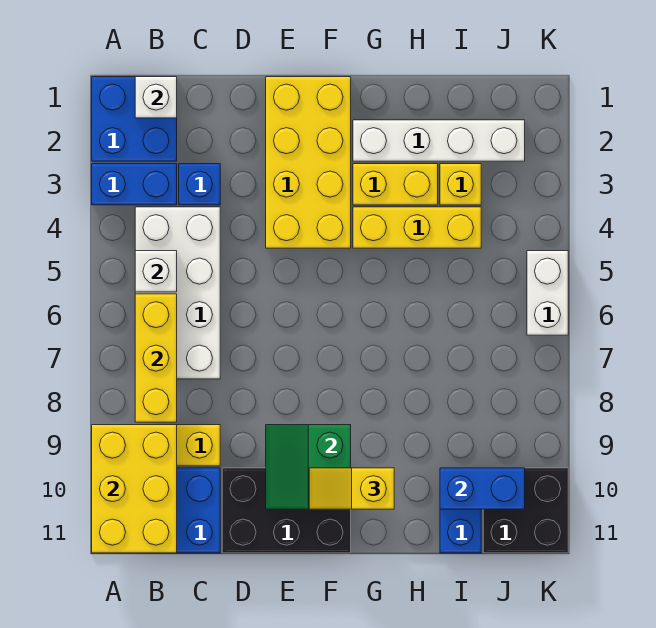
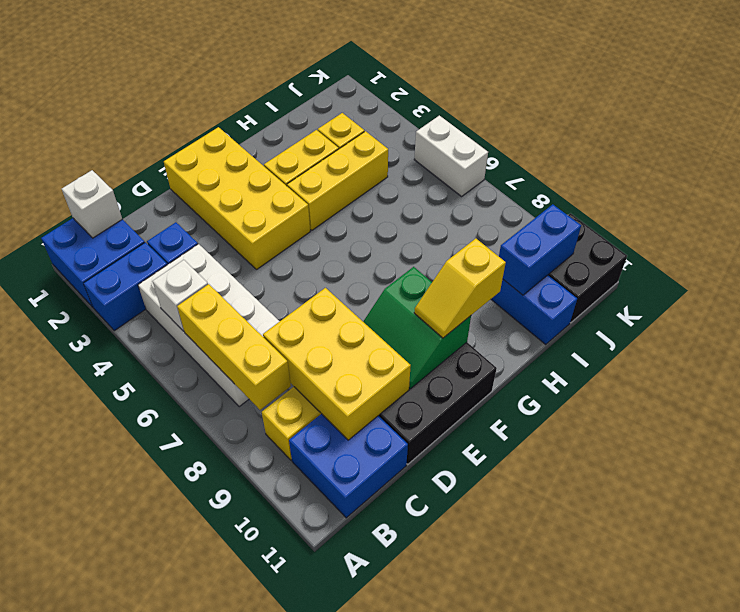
yellow brick A9:B11 level 2 -> yellow brick C8:D10 level 2
white brick G2:J2 level 1 -> none

